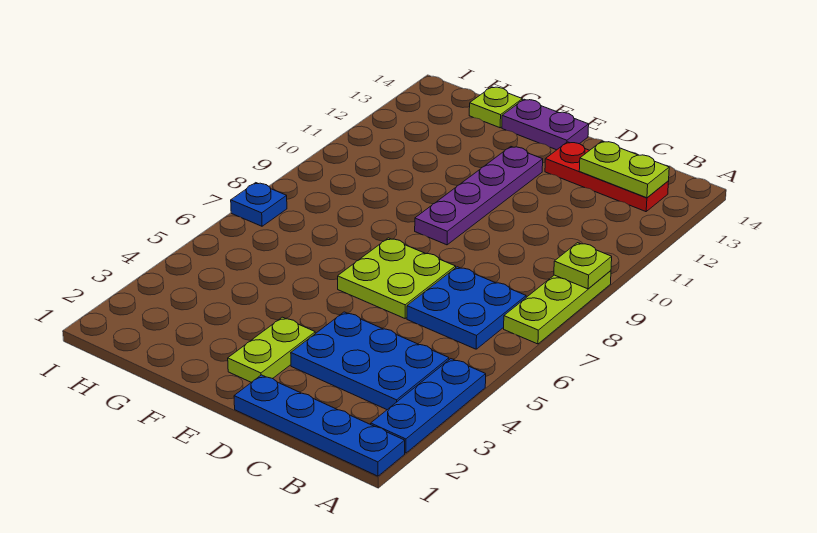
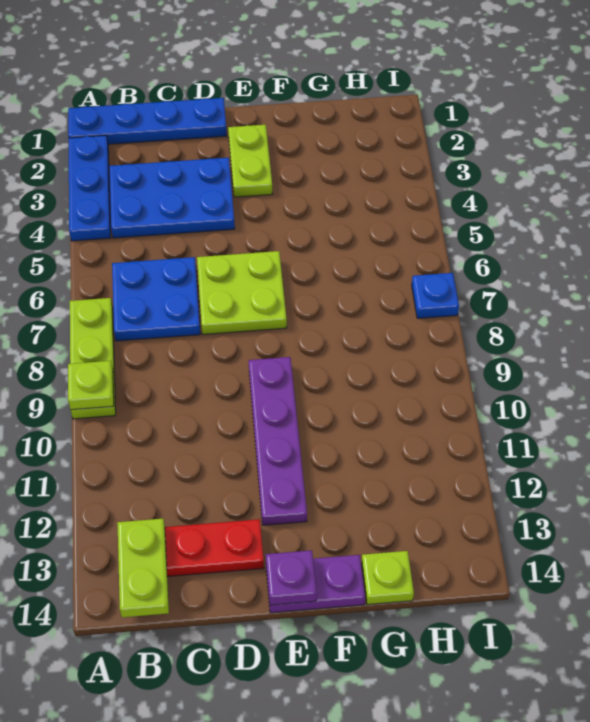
lime plate B13:C13 level 2 -> lime plate B13:B14 level 2
none -> purple plate E14 level 2

